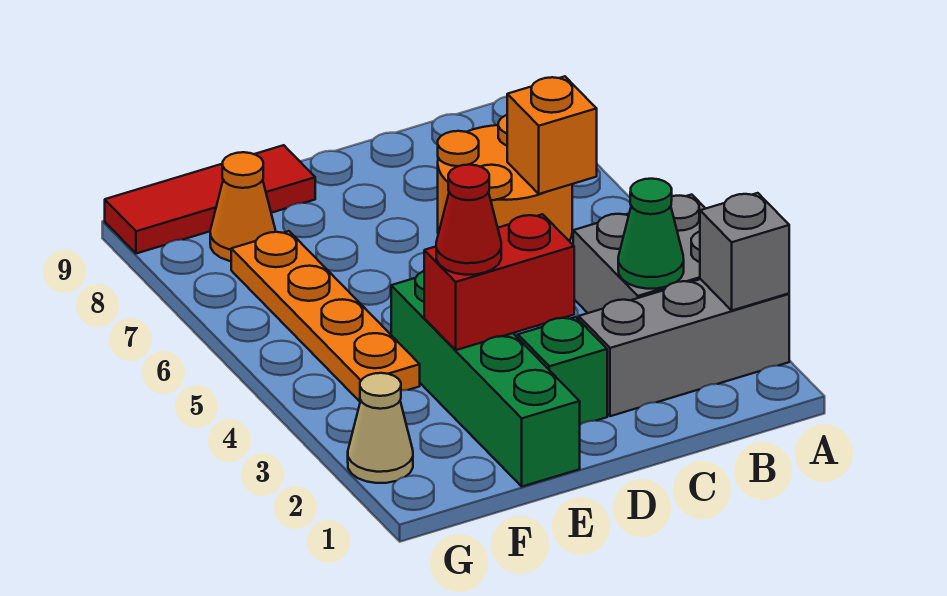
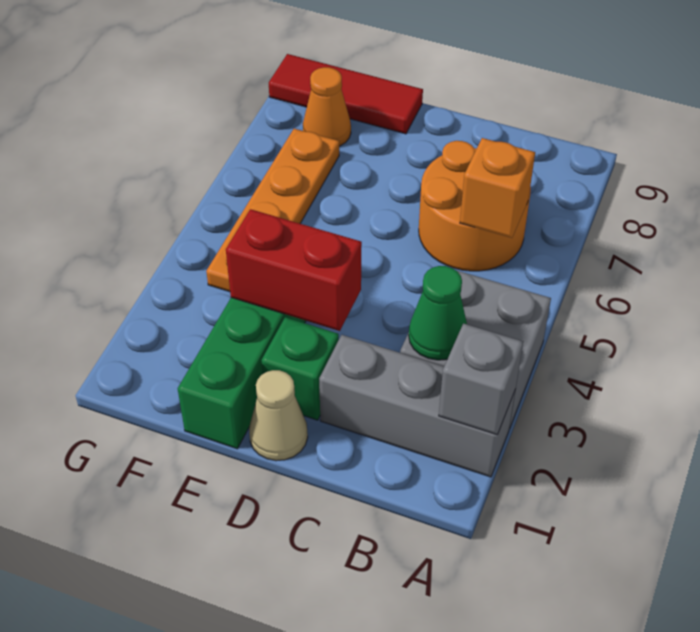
red cone E3 level 3 -> none
tan cone G2 level 1 -> tan cone D1 level 1

